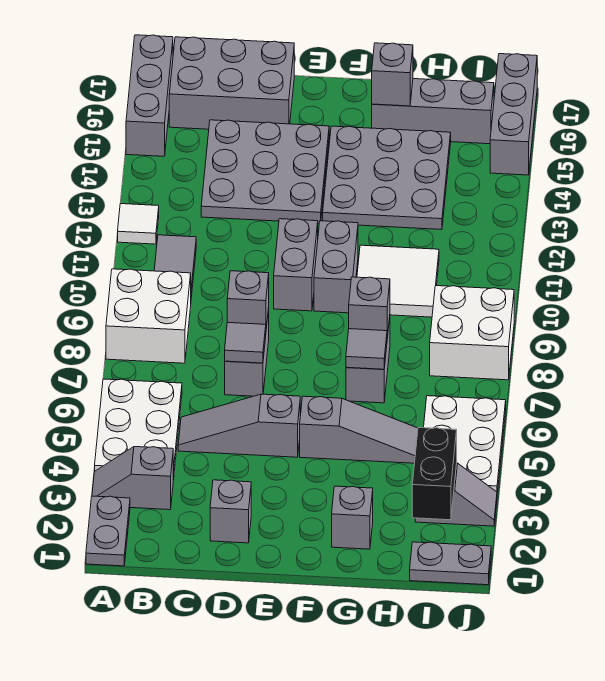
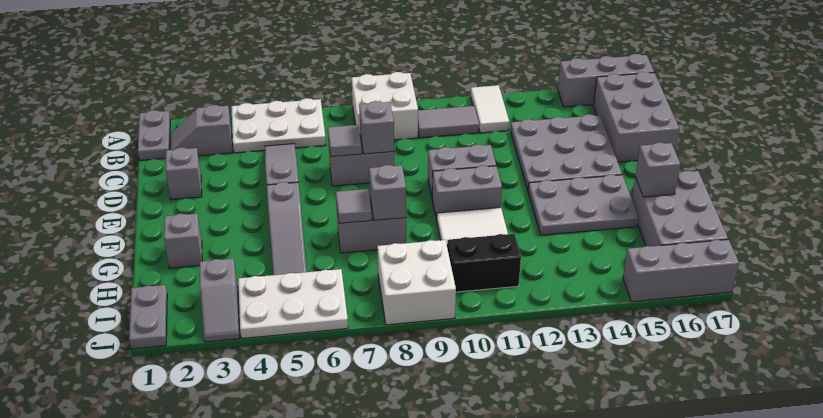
grey plate A1:A2 level 1 -> grey plate A1:B1 level 1
grey slope A3:B3 level 1 top B -> grey slope B2:B3 level 1 top 3
white tile A12 level 1 -> white tile A12:B12 level 1
grey plate F13:H15 level 1 -> grey plate F13:G15 level 1
grey brick G16:I16 level 1 -> grey brick G16:I17 level 1
black brick I2:I3 level 2 -> black brick I10:I11 level 1

